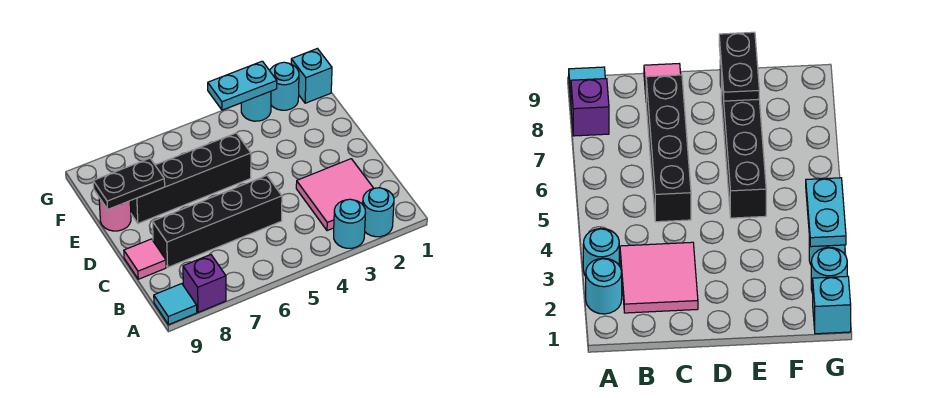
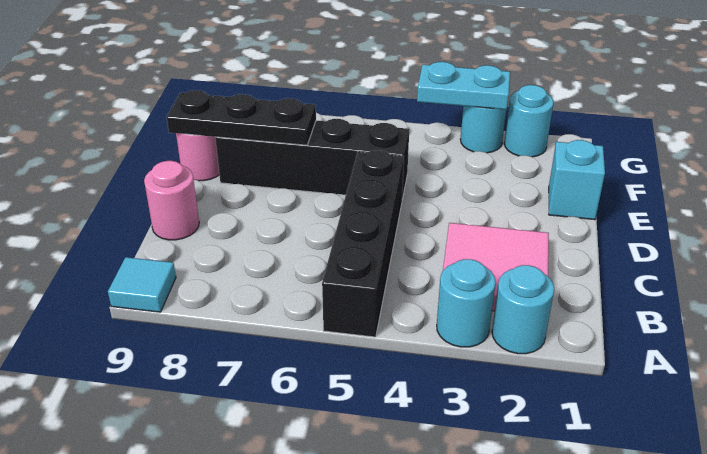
purple brick A8 level 1 -> none
black brick C5:C8 level 1 -> black brick A5:D5 level 1
pink tile C9 level 1 -> pink round brick C9 level 1
black plate E8:E9 level 2 -> black plate E7:E9 level 2
cyan brick G1 level 1 -> cyan brick E1 level 1

